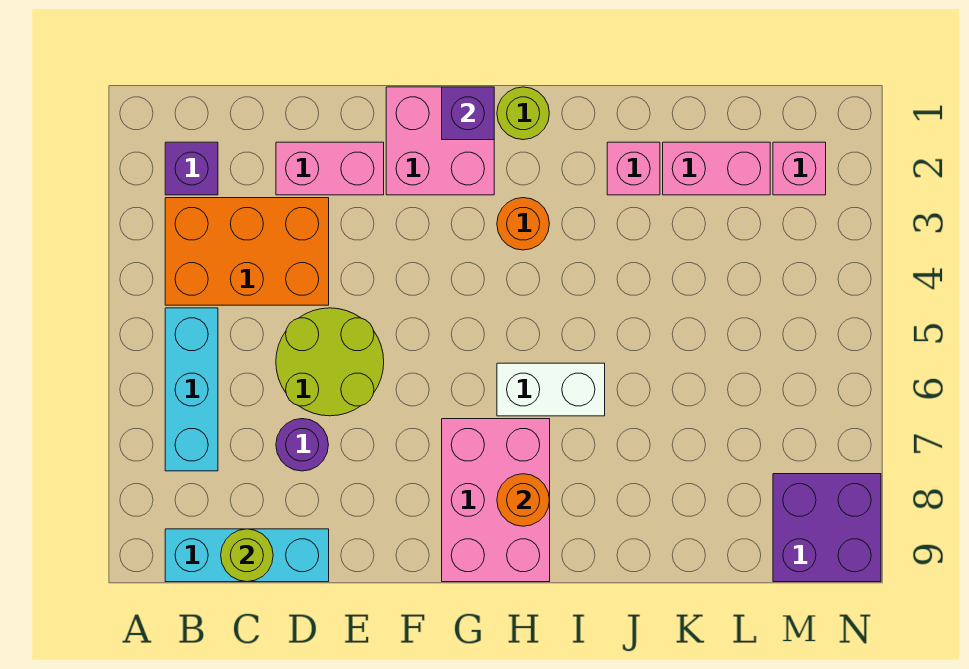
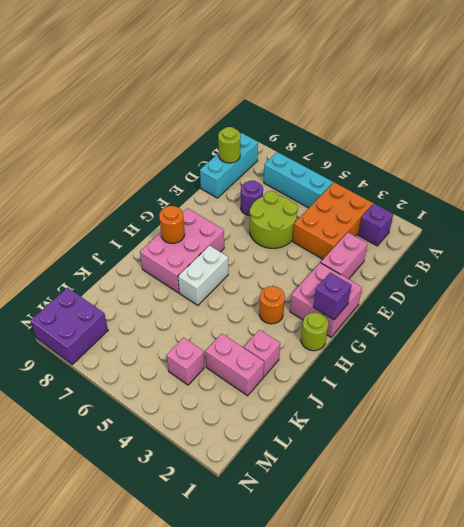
pink brick G7:H9 level 1 -> pink brick G7:I8 level 1
pink brick K2:L2 level 1 -> pink brick K2:K3 level 1
pink brick M2 level 1 -> pink brick L4 level 1

